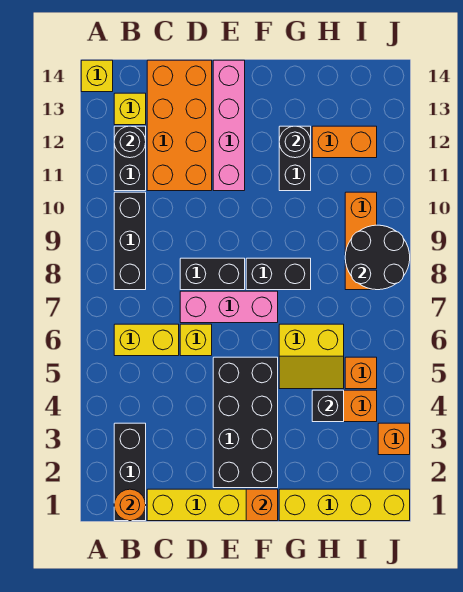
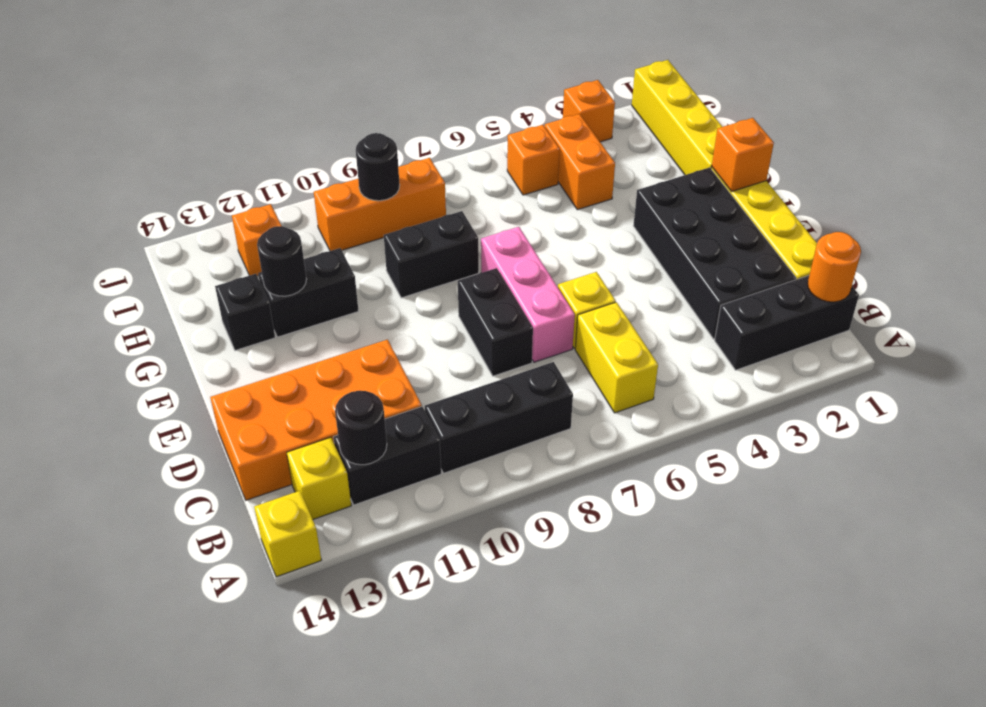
black brick E2:F5 level 1 -> black brick C2:F3 level 1
pink brick E11:E14 level 1 -> none
black brick F8:G8 level 1 -> black brick G8:G9 level 1
yellow slope G5:H6 level 1 top 6 -> none
black brick H4 level 2 -> black brick G13 level 1
orange brick H12:I12 level 1 -> orange brick I12 level 1
black round brick I8:J9 level 2 -> black round brick I9 level 2

